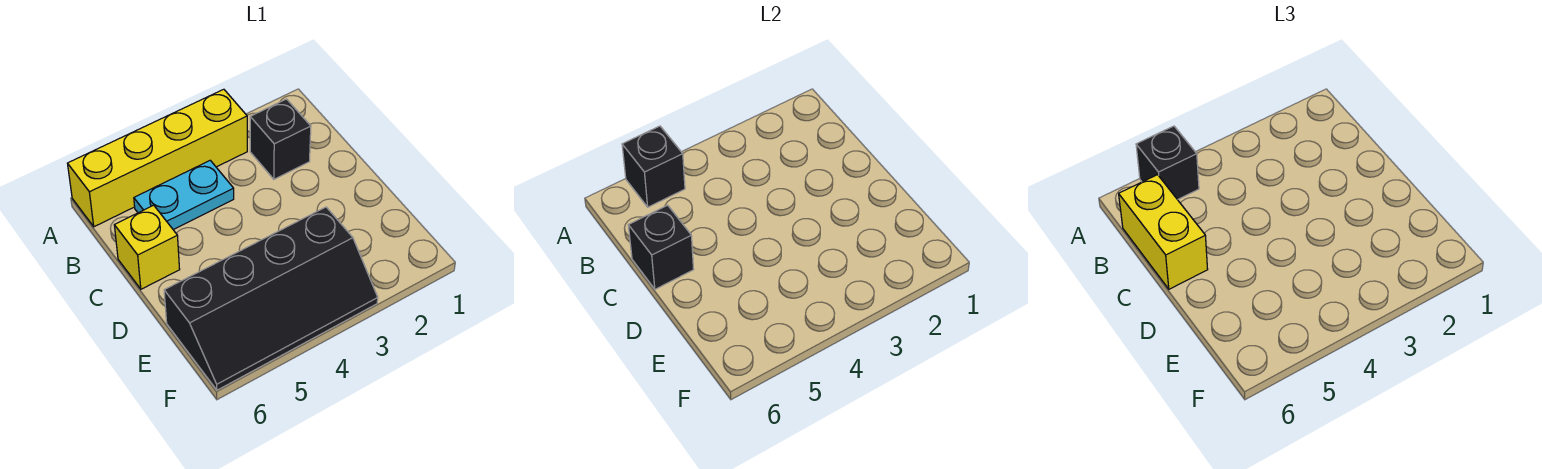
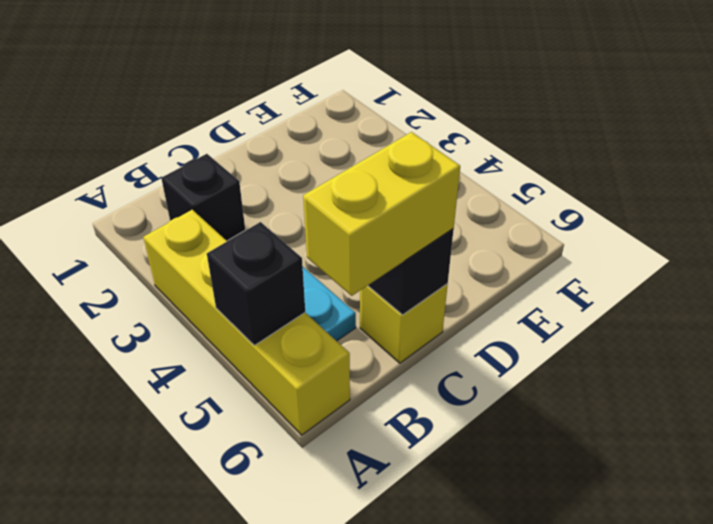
black brick A5 level 3 -> none
black slope E3:F6 level 1 top E -> none

